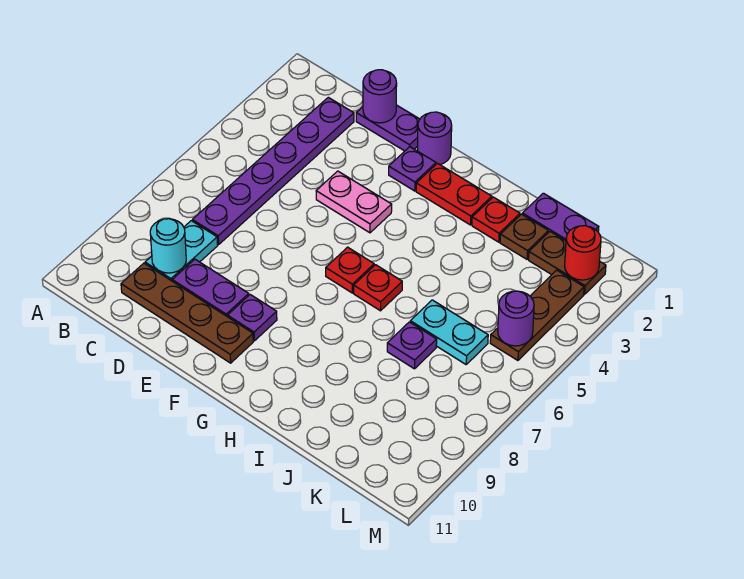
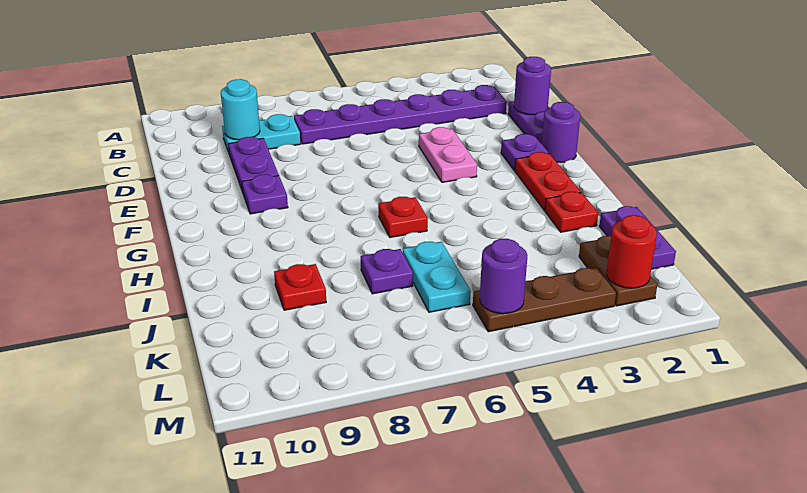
brown plate C10:F10 level 1 -> none
red plate G6 level 1 -> red plate J9 level 1
brown plate J2 level 1 -> none

